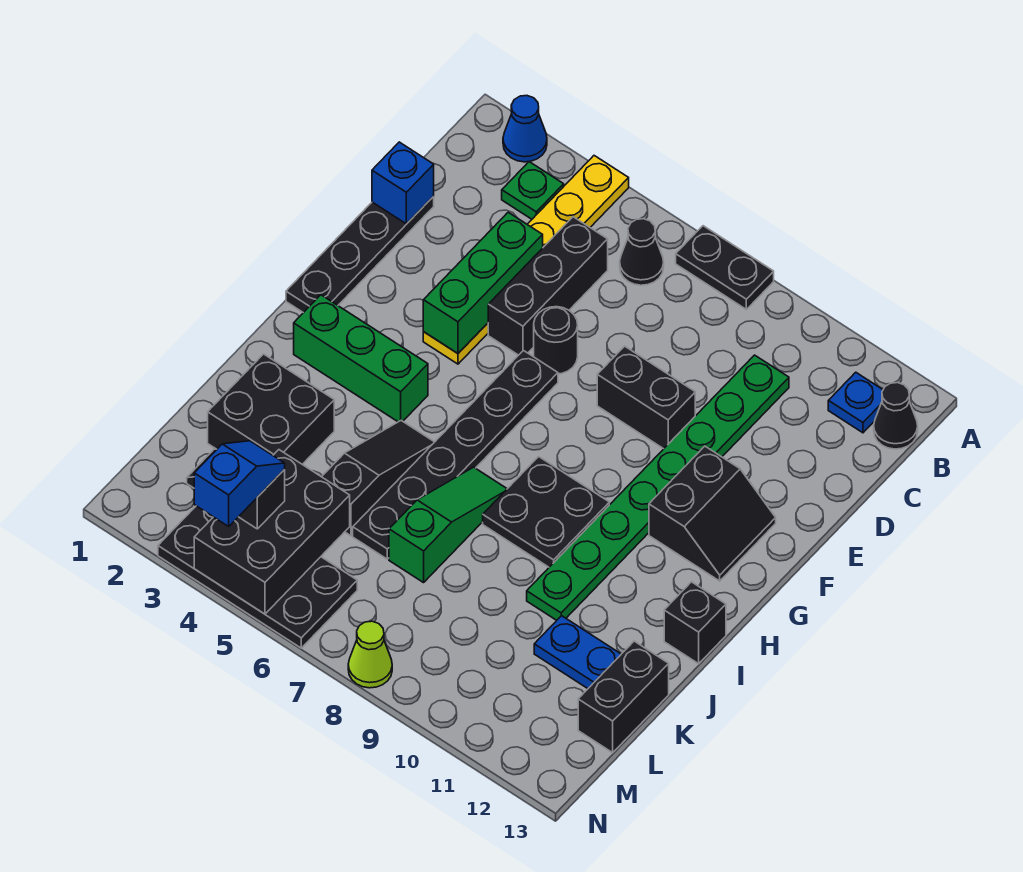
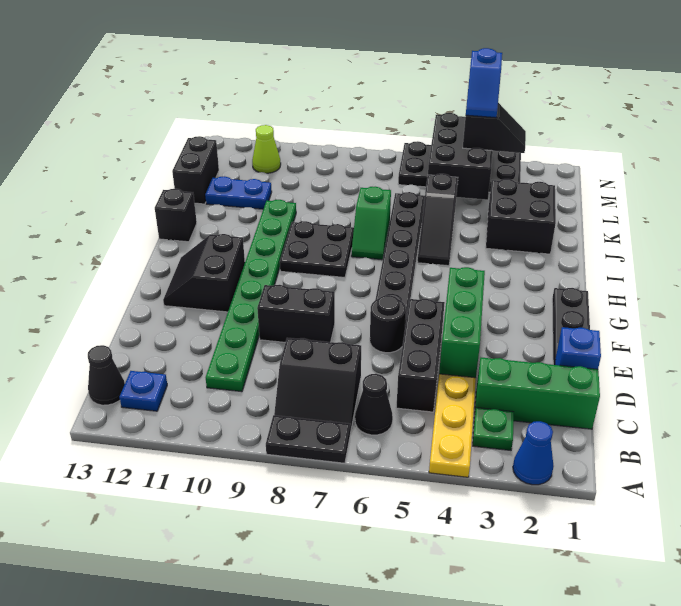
none -> black slope B7:C8 level 1 top C
green brick H2:H4 level 1 -> green brick C1:C3 level 1
green slope I7:K7 level 1 top K -> green slope I7:J7 level 1 top J
lime cone N8 level 1 -> lime cone M11 level 1

